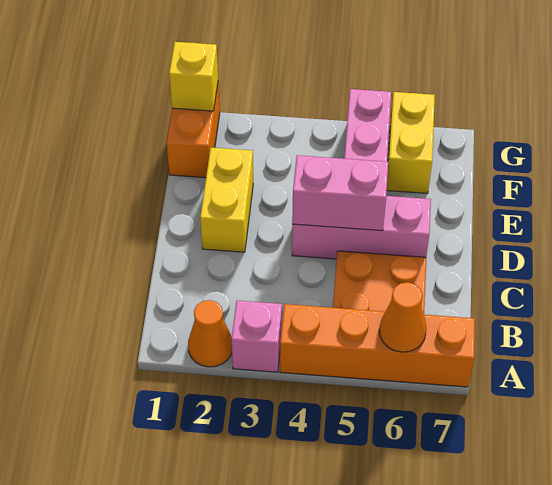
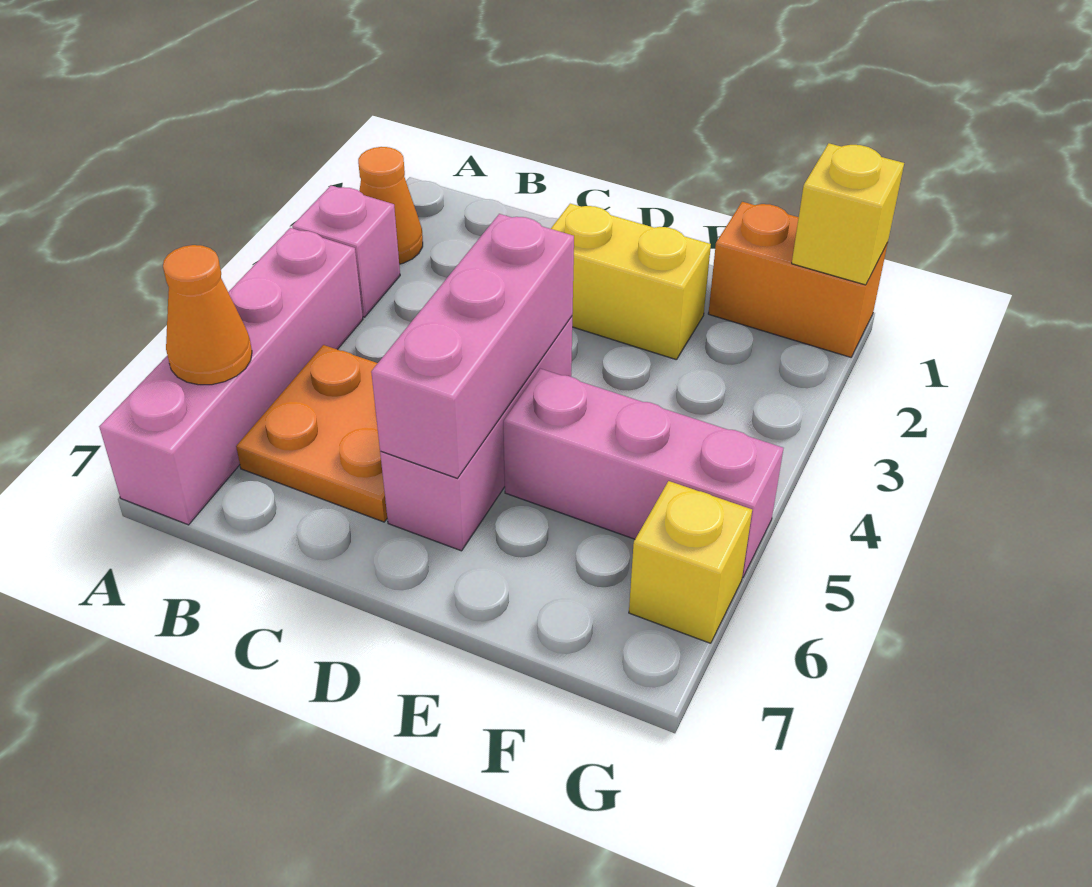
orange brick A4:A7 level 1 -> pink brick A4:A7 level 1
pink brick D4:D5 level 2 -> pink brick D4:D6 level 2
yellow brick F6:G6 level 1 -> yellow brick G6 level 1

